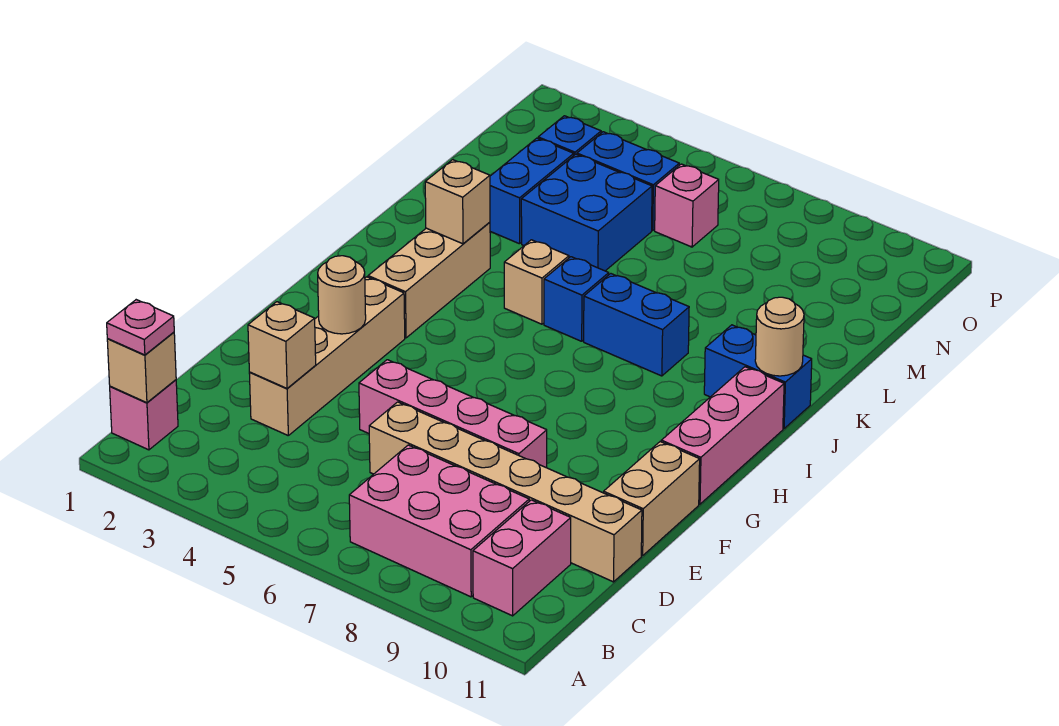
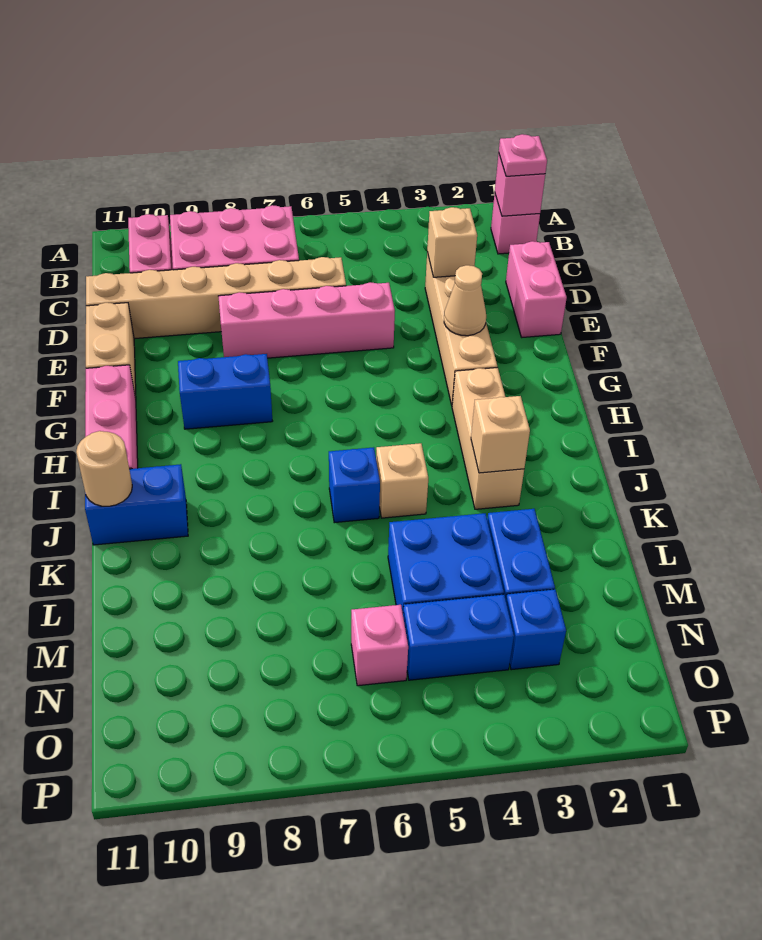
tan brick B1 level 2 -> pink brick B1 level 2
none -> pink brick D1:E1 level 1
tan round brick F3 level 2 -> tan cone F3 level 2
blue brick J7:J8 level 1 -> blue brick G8:G9 level 1

